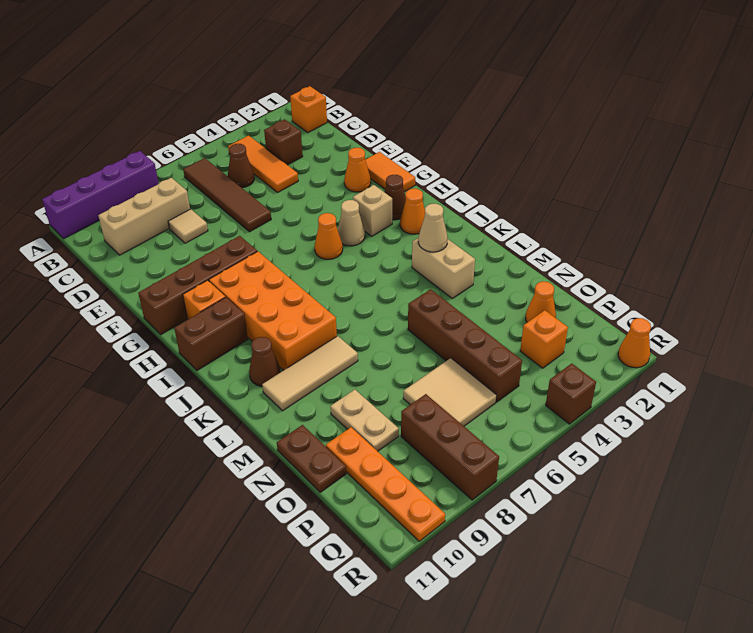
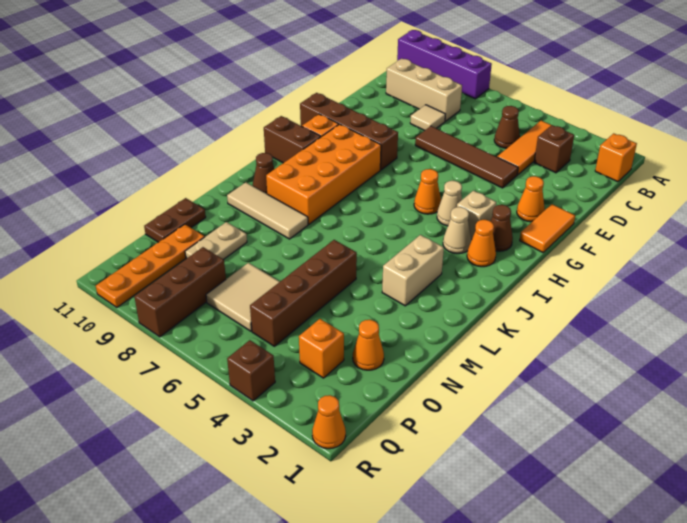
brown tile B6:E6 level 1 -> brown tile E4:E7 level 1
tan cone K3 level 2 -> tan cone I3 level 1

